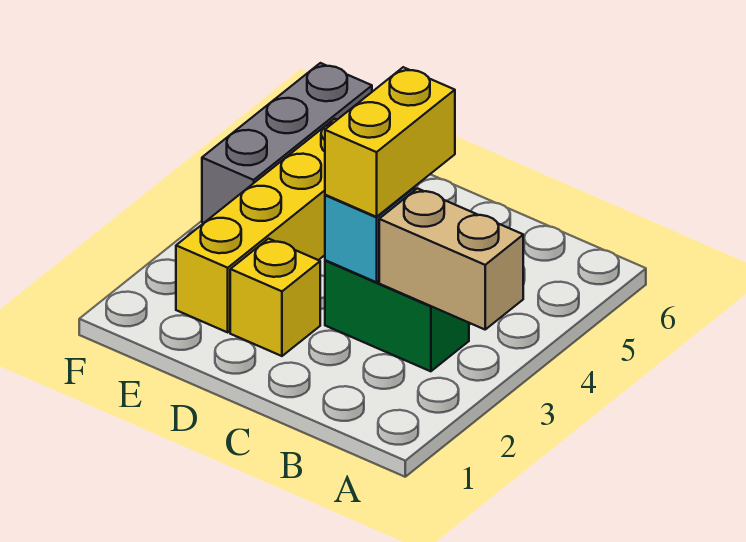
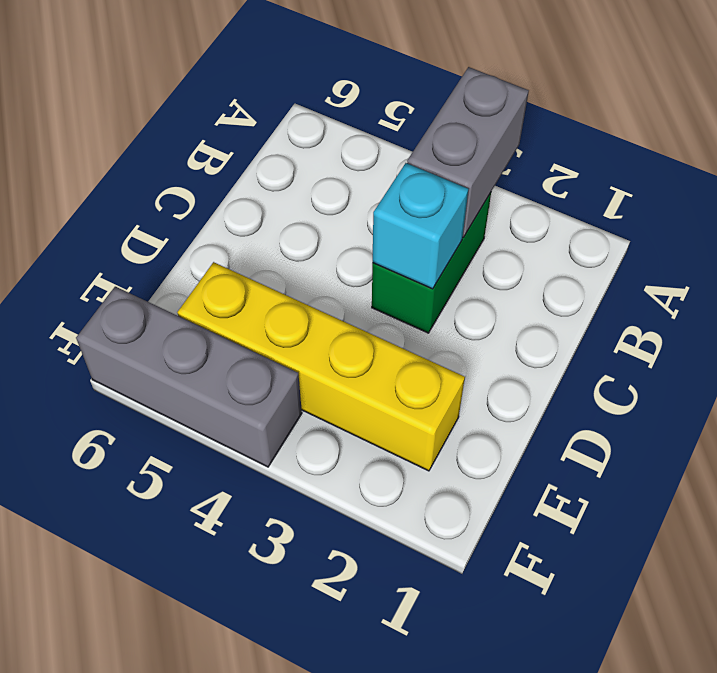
tan brick A3:B3 level 2 -> grey brick A3:B3 level 2
yellow brick C3:C4 level 3 -> none
yellow brick D2 level 1 -> none

